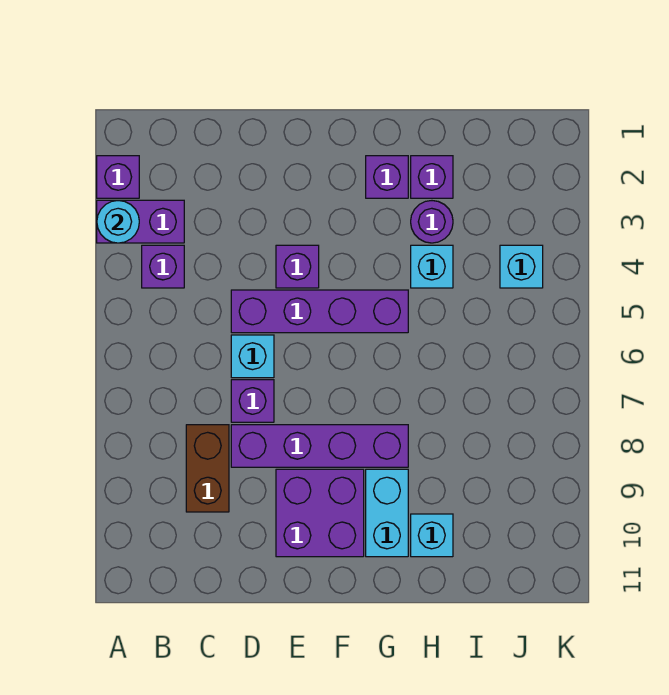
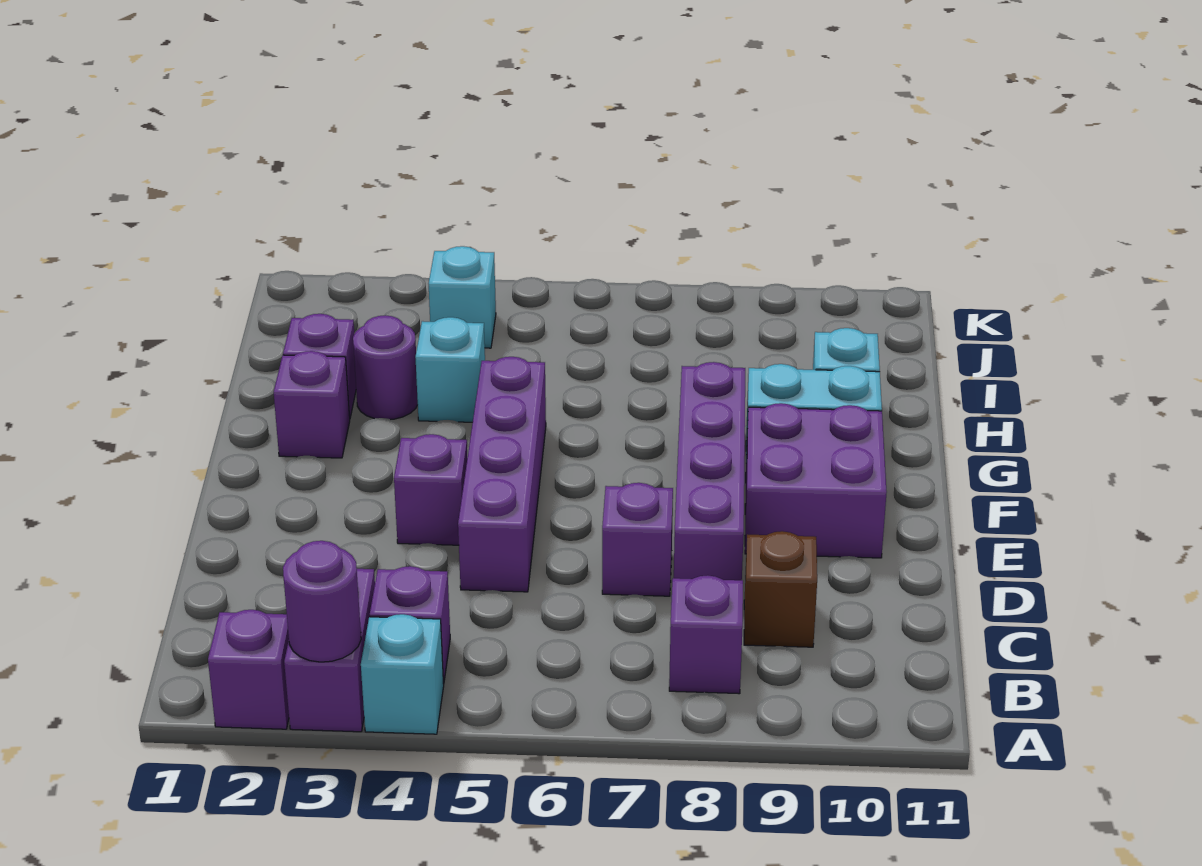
cyan round brick A3 level 2 -> purple round brick A3 level 2
none -> purple brick B8 level 1
brown brick C8:C9 level 1 -> brown brick C9 level 1
cyan brick D6 level 1 -> cyan brick A4 level 1

